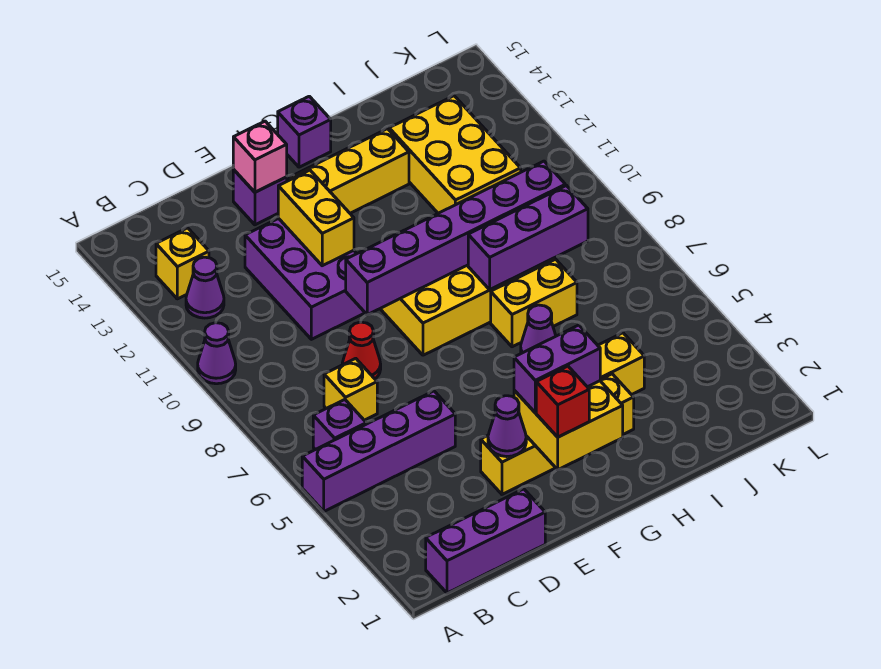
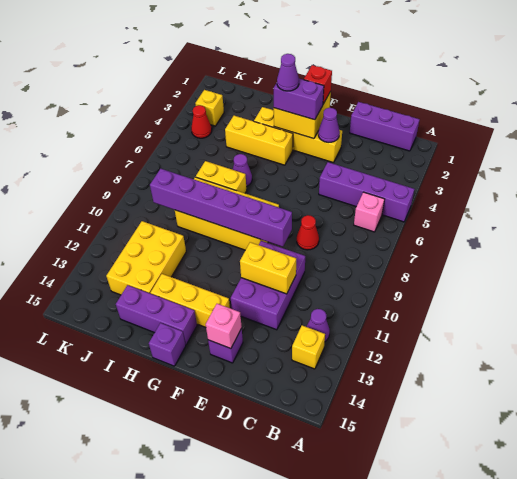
purple cone A10 level 1 -> purple cone G3 level 4
purple brick B6 level 1 -> pink brick B6 level 1
yellow brick C7 level 1 -> yellow brick K3 level 1
yellow brick E11:E12 level 2 -> yellow brick D11:E11 level 2
purple brick H8:J8 level 2 -> purple brick G14:I14 level 1
none -> red cone K4 level 1

